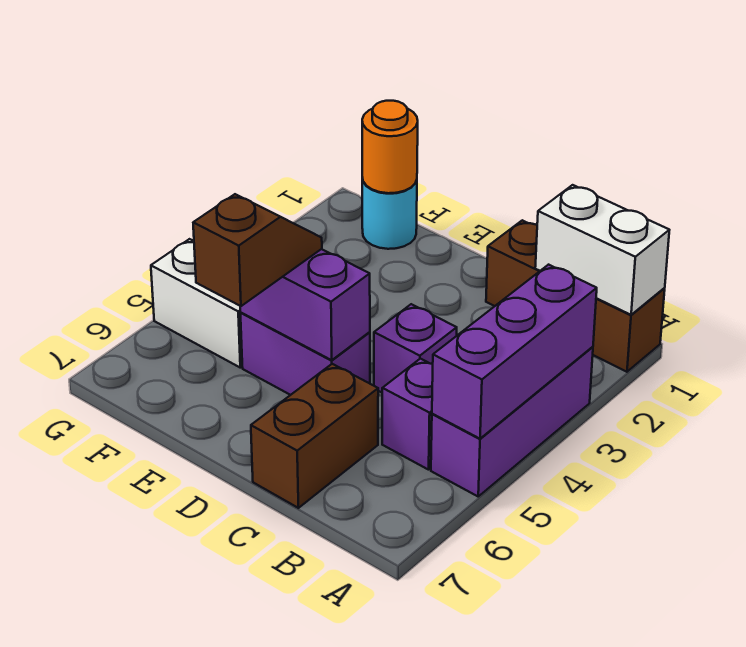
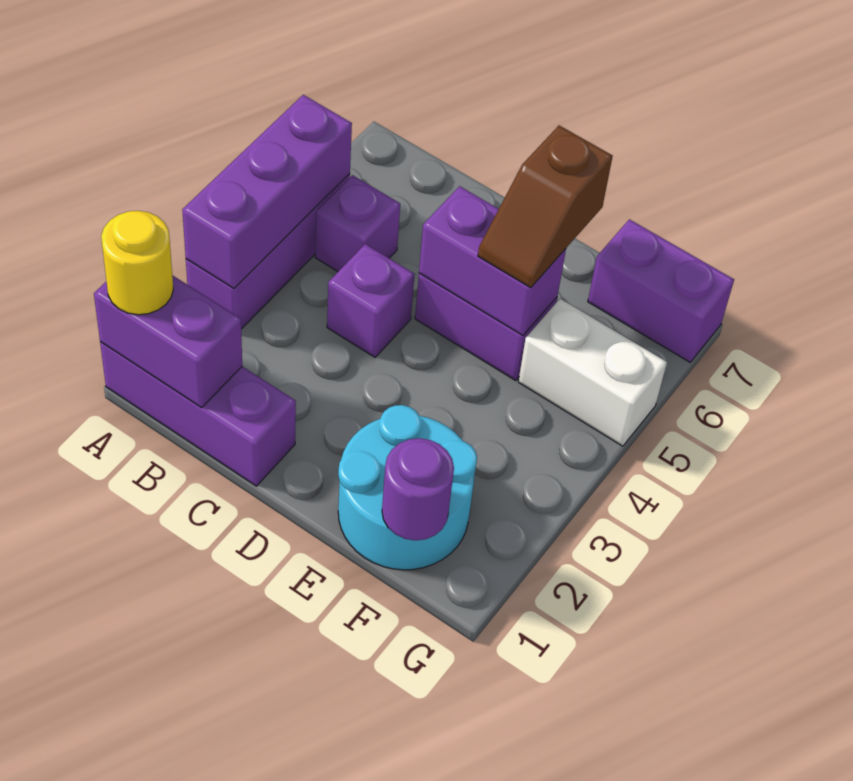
brown brick A1:C1 level 1 -> purple brick A1:C1 level 1
white brick A1:B1 level 2 -> purple brick A1:B1 level 2
none -> yellow round brick A1 level 3
brown brick C6:C7 level 1 -> none
cyan round brick F1 level 1 -> cyan round brick E1:F2 level 1
orange round brick F1 level 2 -> purple round brick F1 level 2
none -> purple brick F7:G7 level 1

